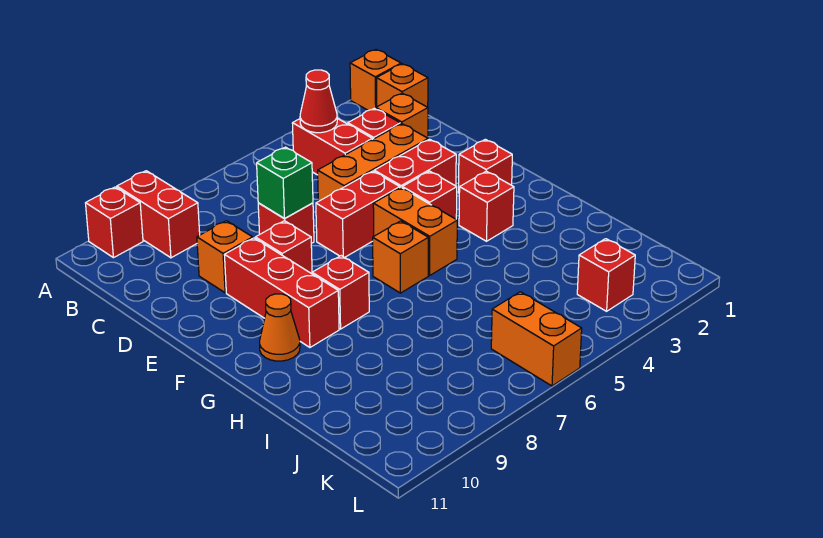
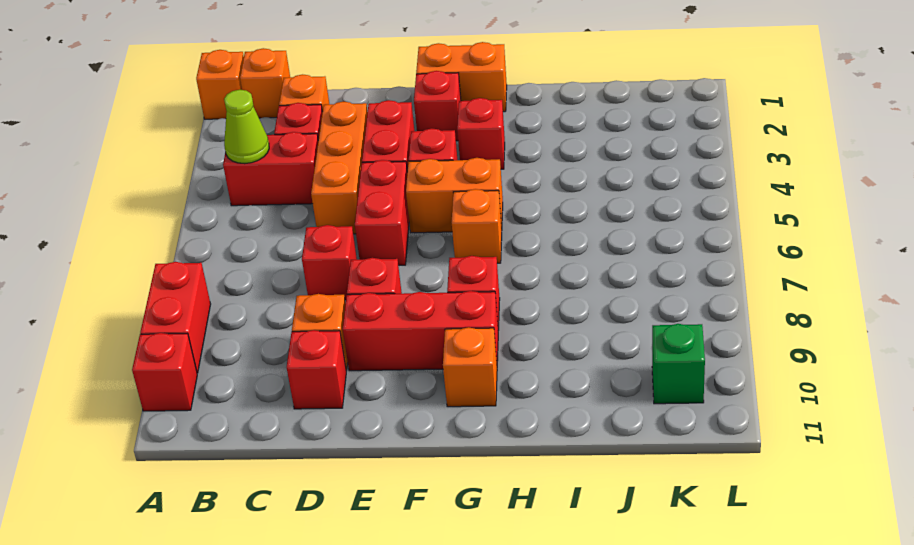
red brick A9:B9 level 1 -> red brick A8:A9 level 1
red cone B4 level 2 -> lime cone B4 level 2
green brick D7 level 2 -> green brick K10 level 1
orange cone G10 level 1 -> orange brick G10 level 1
red brick K3 level 1 -> red brick D10 level 1
orange brick K6:L6 level 1 -> orange brick F1:G1 level 1

